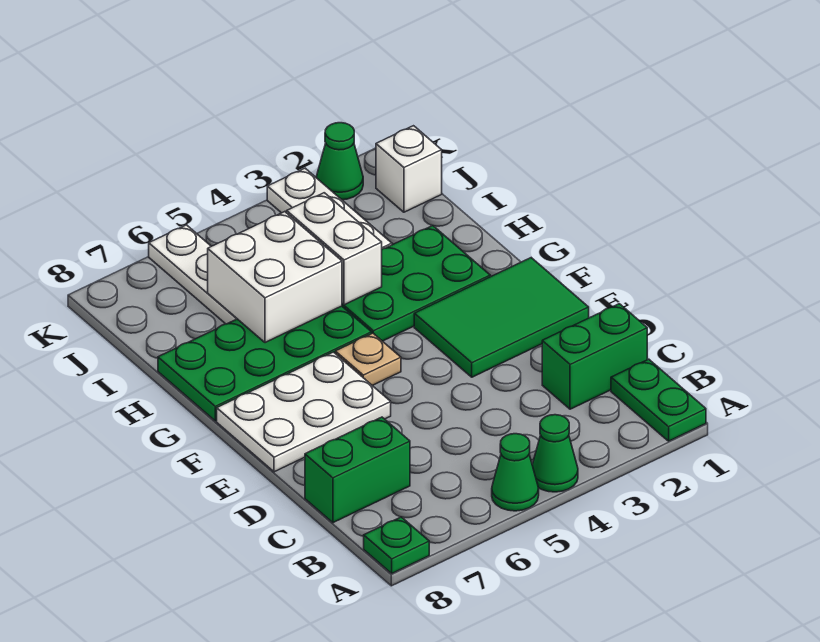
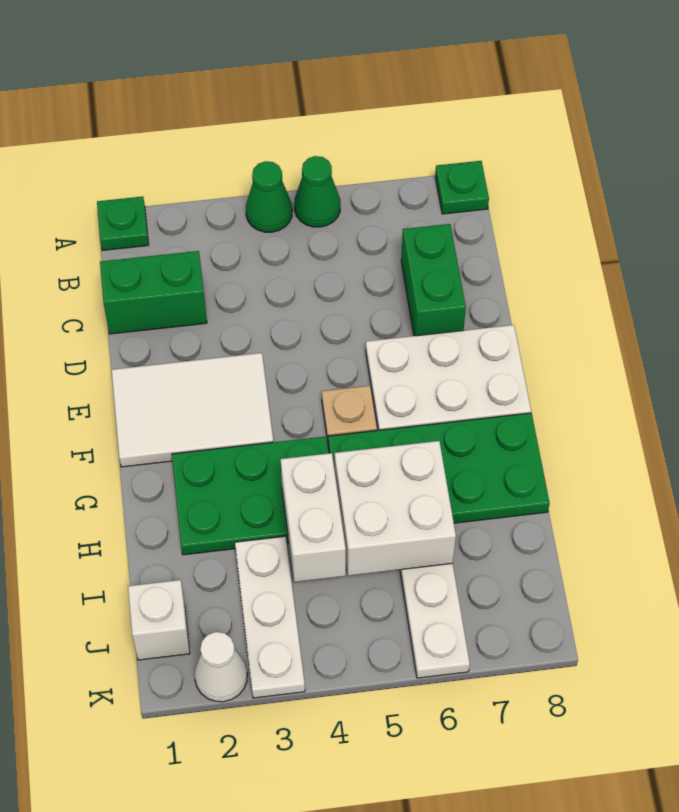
green plate A1:B1 level 1 -> green plate A1 level 1
green brick C7:C8 level 1 -> green brick C7:D7 level 1
green tile E1:F3 level 1 -> white tile E1:F3 level 1
green cone K2 level 1 -> white cone K2 level 1

